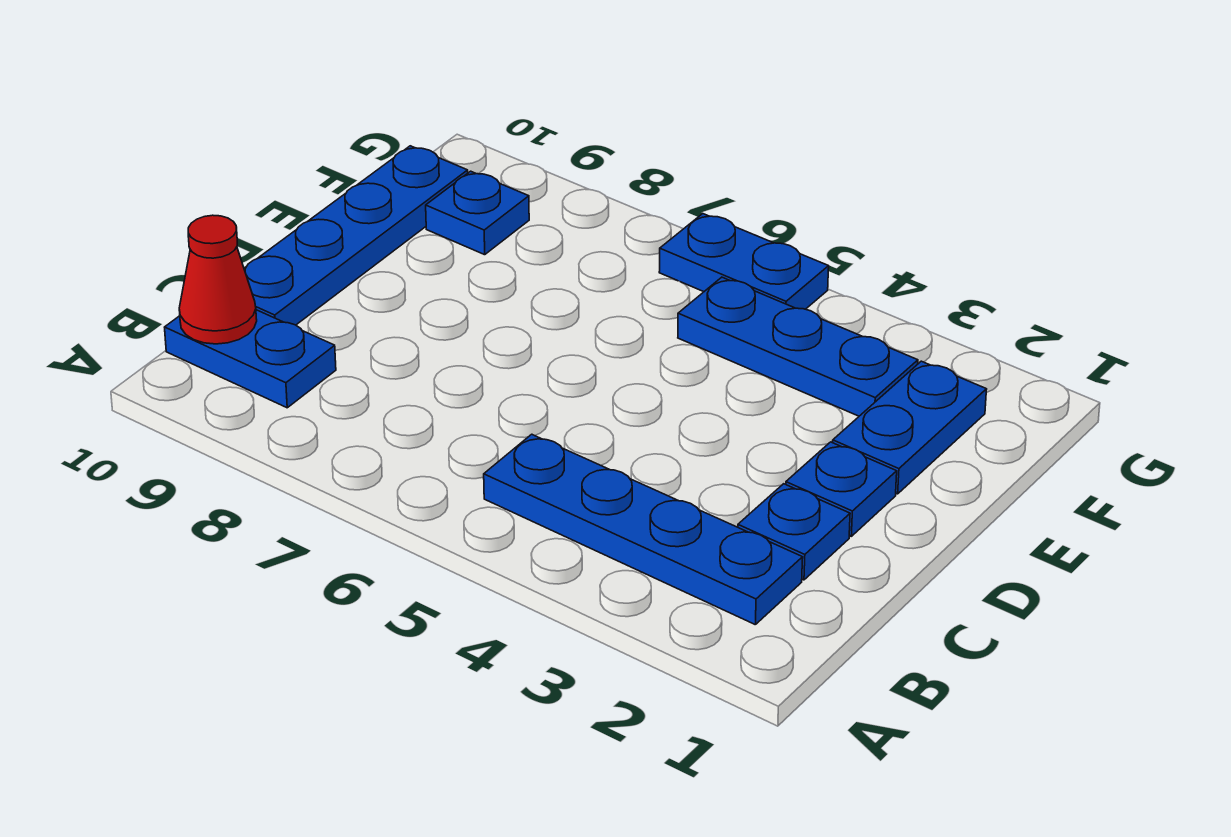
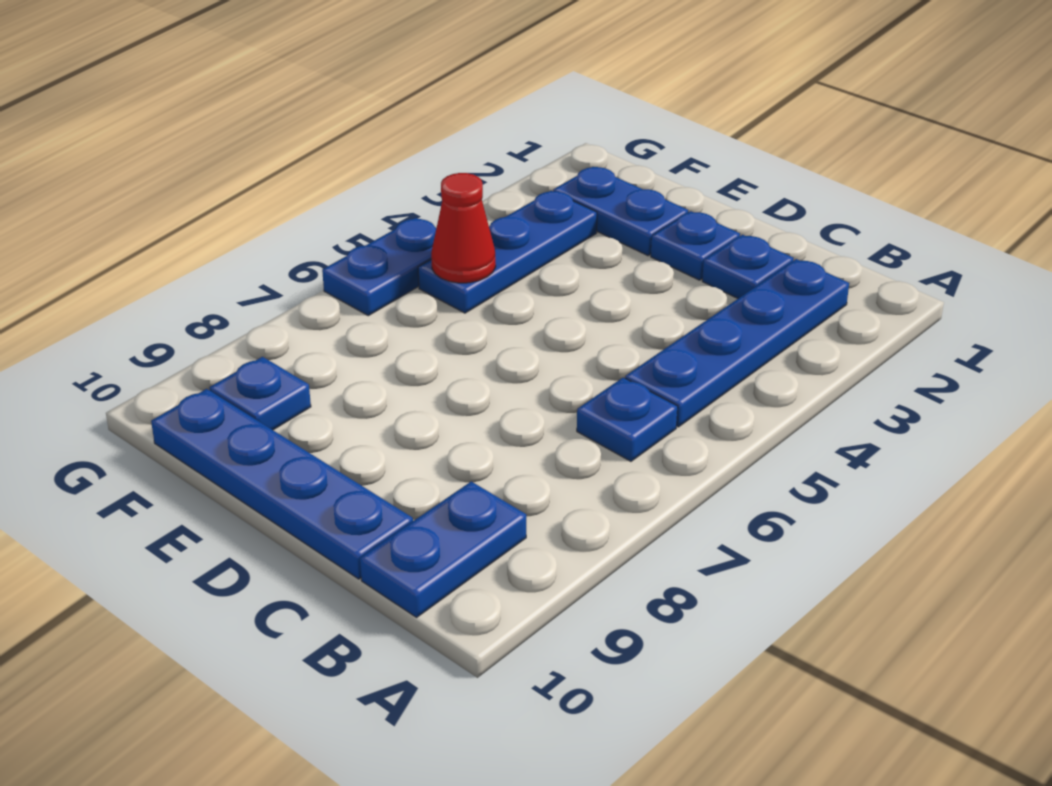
none -> blue plate B6 level 1
red cone B10 level 2 -> red cone F5 level 2

